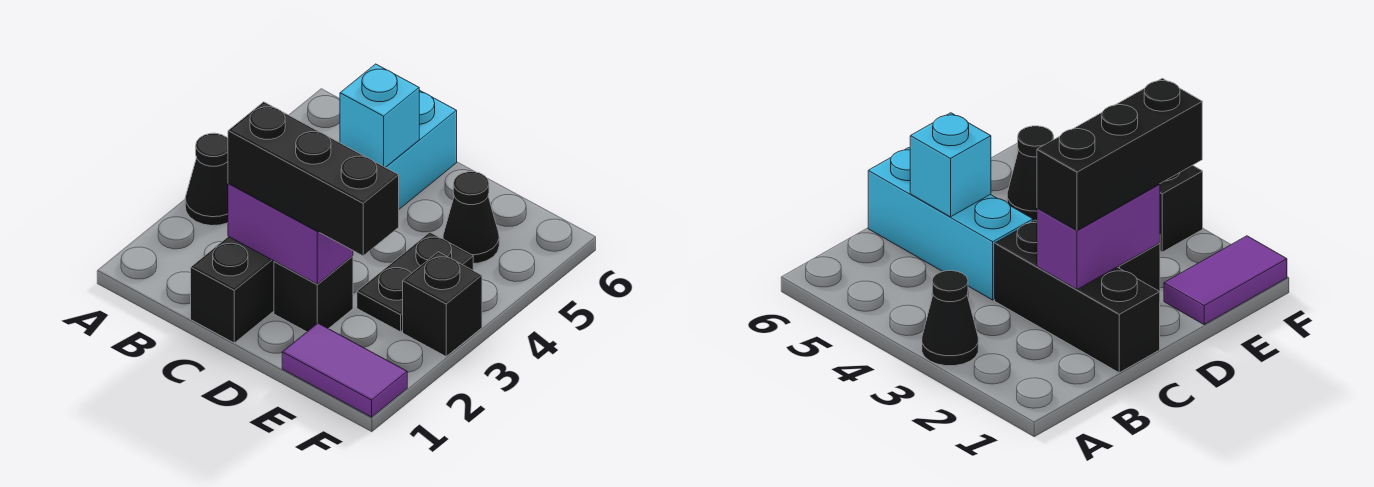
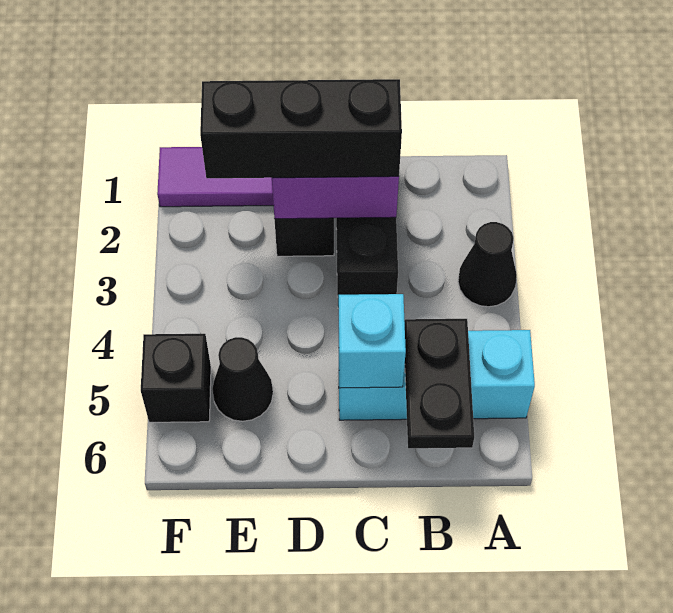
cyan brick C4:C6 level 1 -> cyan brick A5:C5 level 1
black plate E3:E4 level 1 -> black plate B5:B6 level 2
black brick F3 level 1 -> black brick F5 level 1

